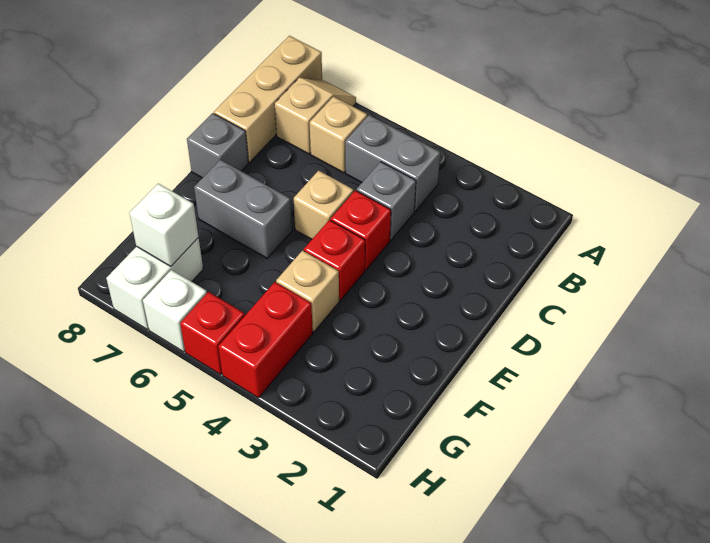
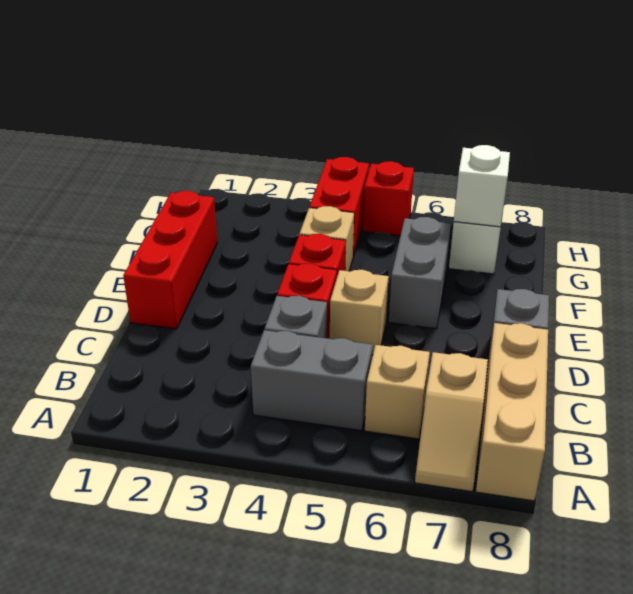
none -> red brick D1:F1 level 1
grey brick E6:E7 level 1 -> grey brick E6:F6 level 1
white brick H6 level 1 -> none

